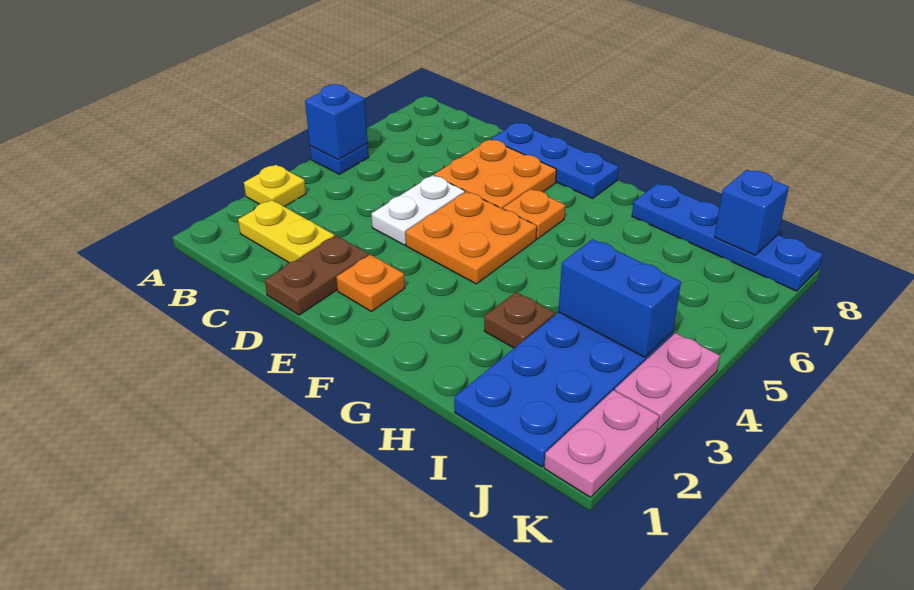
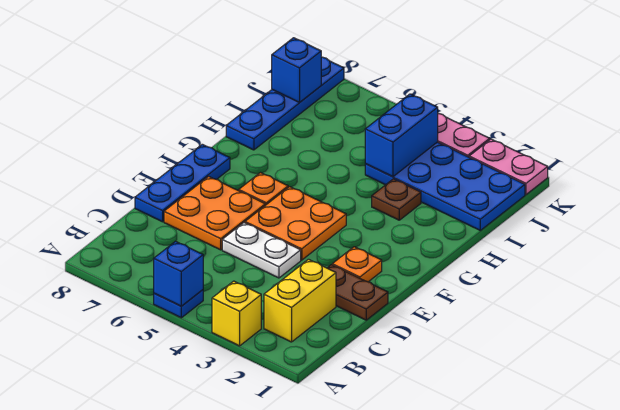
yellow plate A3 level 1 -> yellow brick A3 level 1
yellow plate B2:C2 level 1 -> yellow brick B2:C2 level 1

